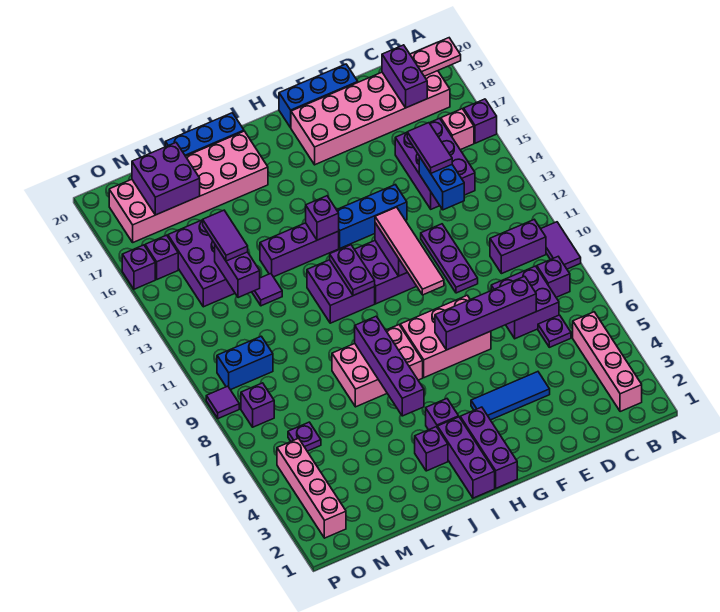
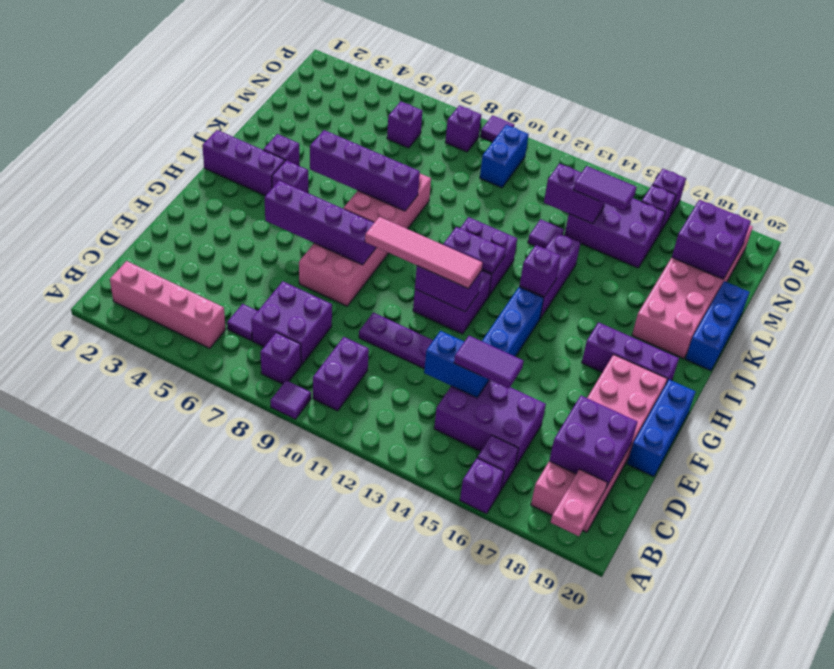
purple tile A9:A10 level 1 -> purple tile A9 level 1
pink brick B16 level 1 -> purple brick B16 level 1
purple plate C6 level 1 -> purple tile C6 level 1
purple brick C18:C19 level 2 -> purple brick C18:D19 level 2
purple brick D7:G7 level 2 -> purple brick G5:G8 level 2
blue tile E4:G4 level 1 -> none
purple brick H1:H3 level 1 -> purple brick H17:H19 level 1
purple plate N6 level 1 -> purple brick N6 level 1
pink brick O2:O5 level 1 -> none

